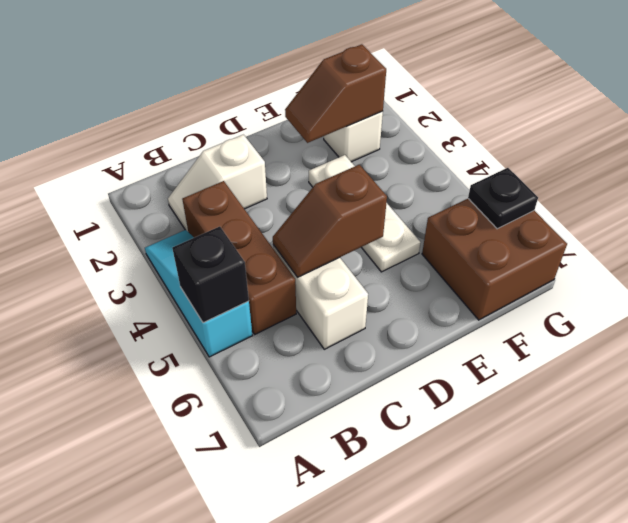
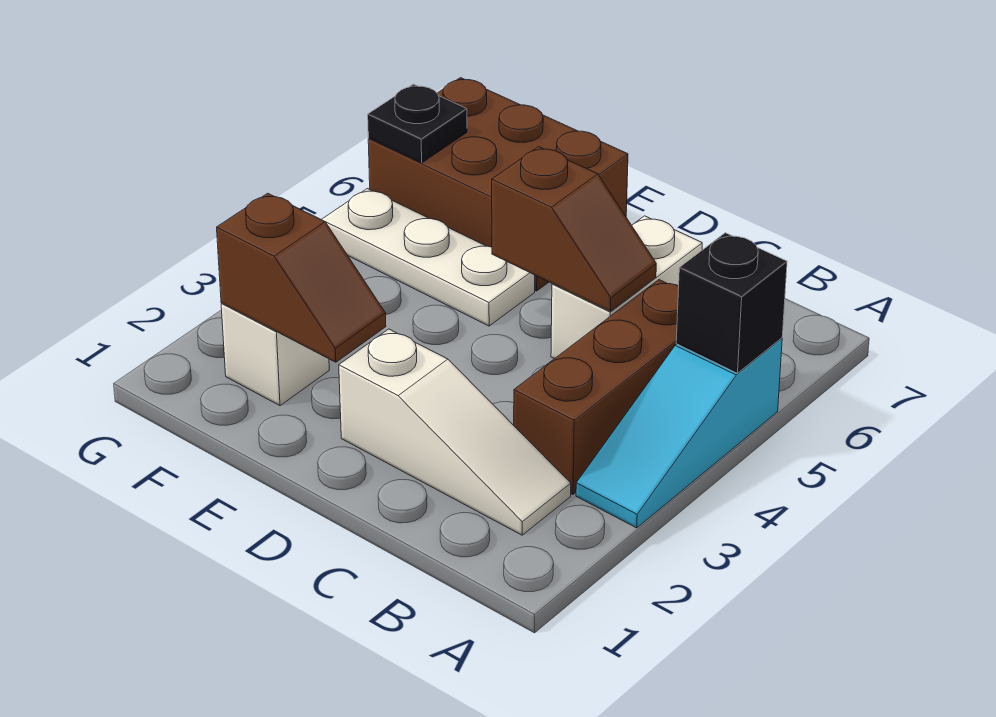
white slope B2:C2 level 1 top C -> white slope B2:D2 level 1 top D
white plate E3:E5 level 1 -> white plate E5:G5 level 1
brown brick F6:G7 level 1 -> brown brick E6:G7 level 1

